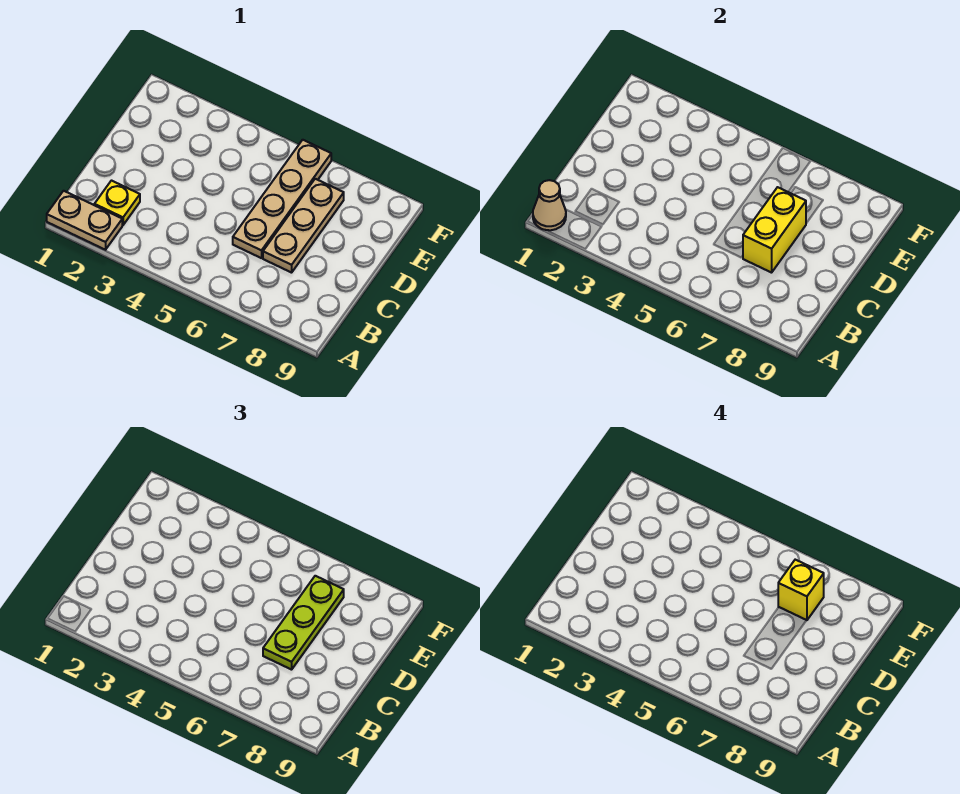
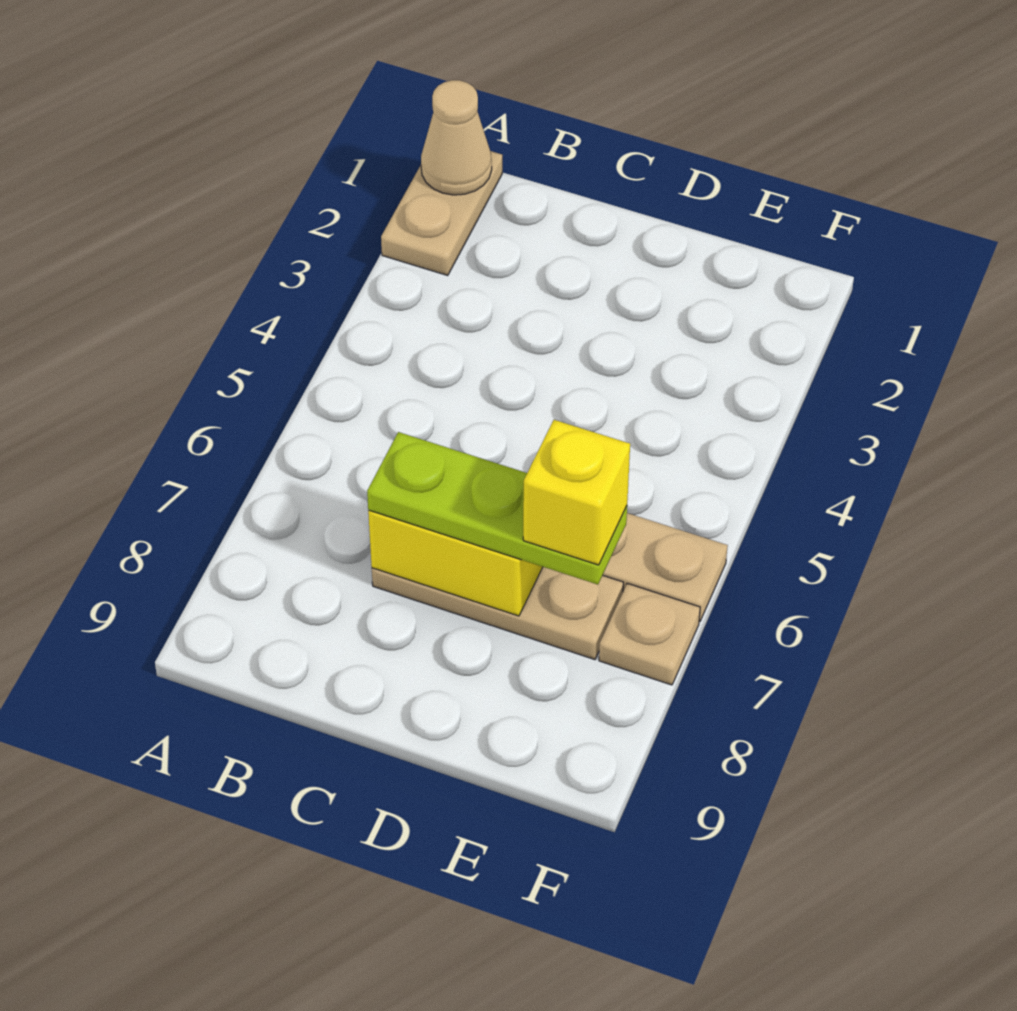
yellow plate B2 level 1 -> none
none -> tan plate F7 level 1

